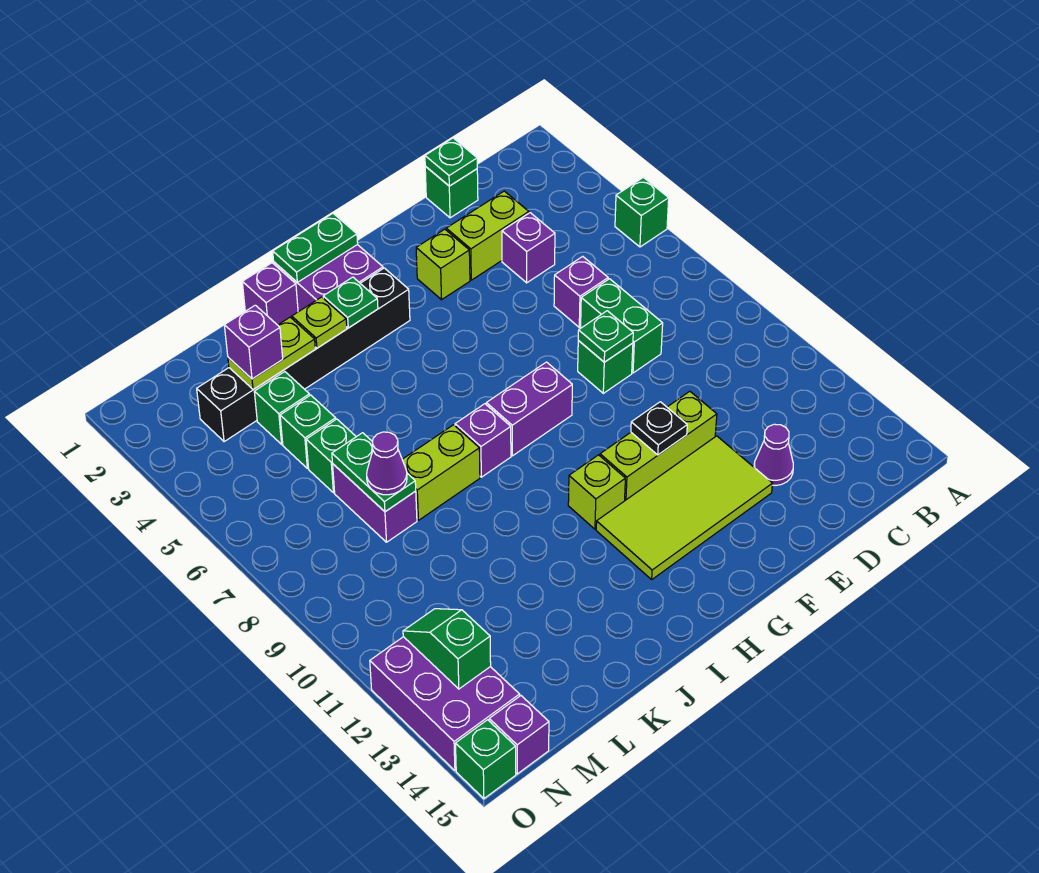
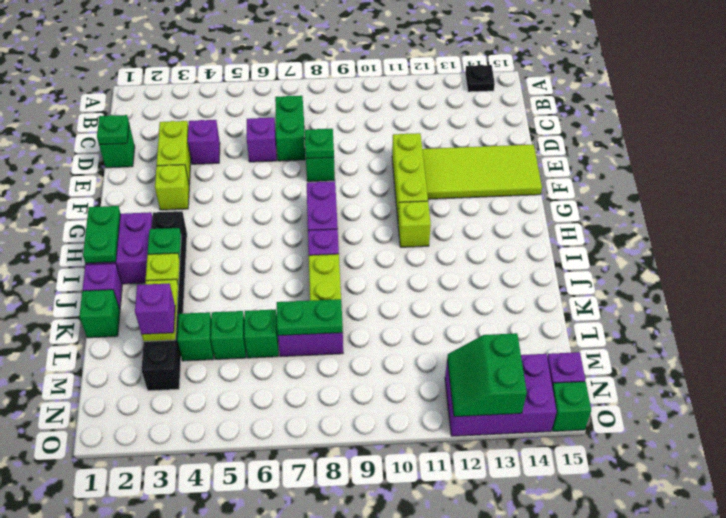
green brick A5 level 1 -> green brick K1 level 1
green brick D7:D8 level 1 -> green brick C7:D7 level 1
purple cone D13 level 1 -> none
lime tile E12:H13 level 1 -> lime tile E12:F15 level 1
black plate F11 level 2 -> black plate A14 level 1
purple cone L8 level 3 -> none
green slope N12:N13 level 2 top 13 -> green slope N12:O13 level 2 top 13

